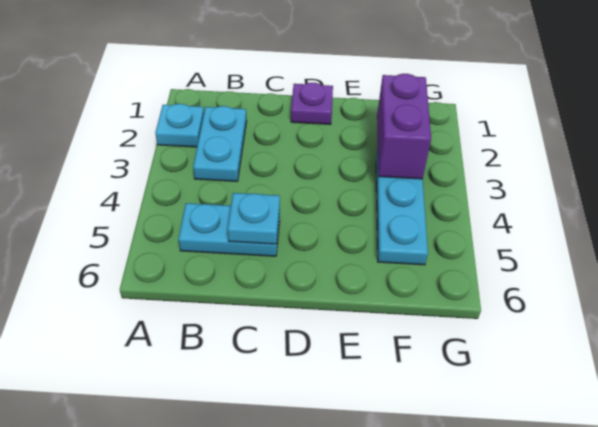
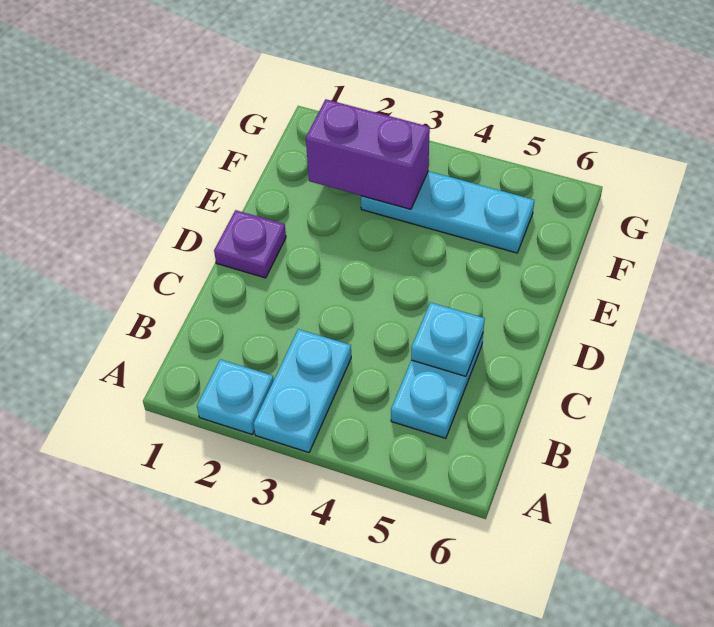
cyan plate B2:B3 level 1 -> cyan plate A3:B3 level 1

